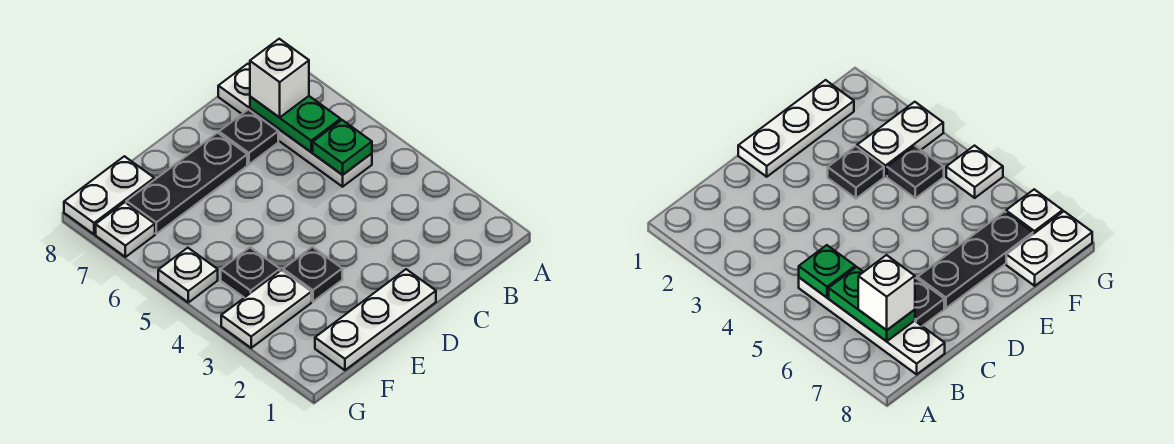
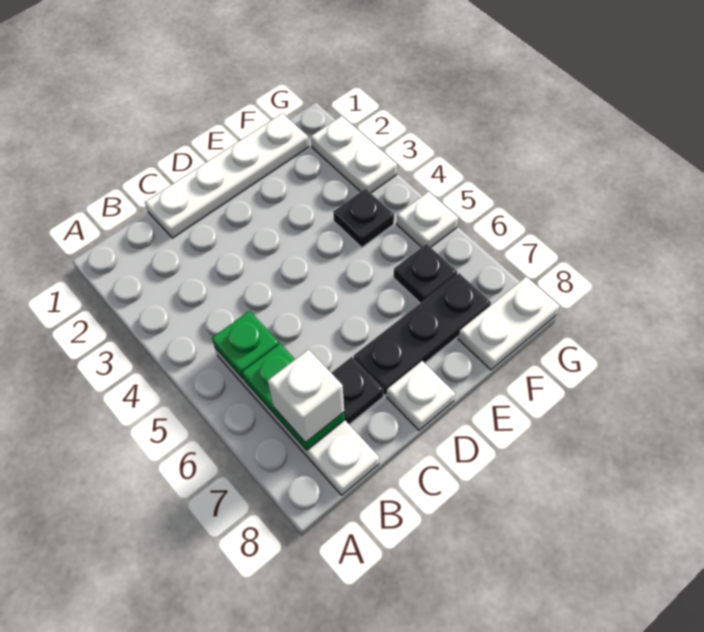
white plate D1:F1 level 1 -> white plate C1:F1 level 1
black plate E3 level 1 -> black plate F6 level 1
white plate F3:G3 level 1 -> white plate G2:G3 level 1
white plate G7 level 1 -> white plate D8 level 1

